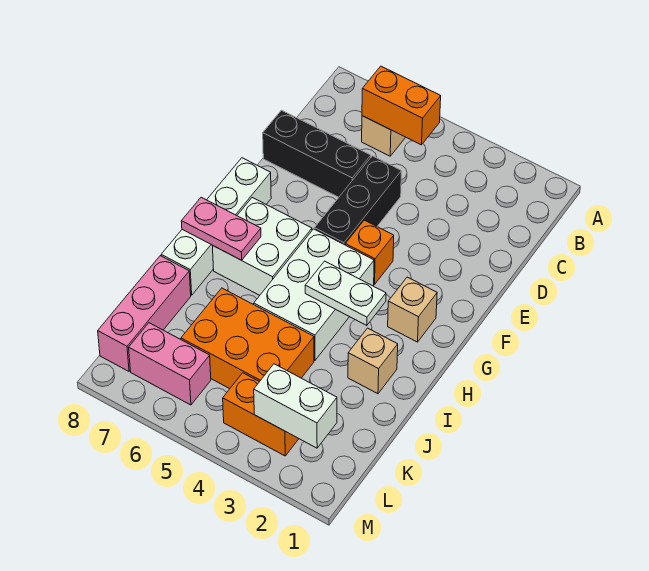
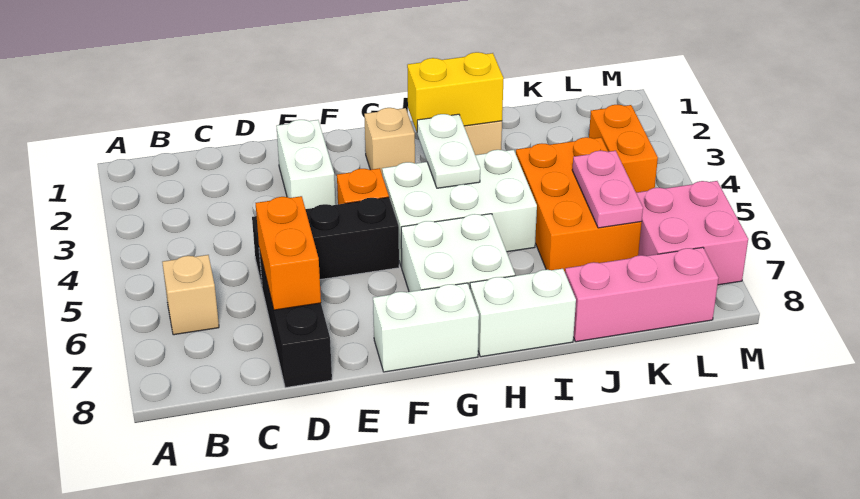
orange brick B5:B6 level 2 -> orange brick D6:D7 level 2
none -> yellow brick H2:I2 level 2
pink plate H7:H8 level 2 -> pink plate K5:K6 level 2
white brick L2:L3 level 2 -> white brick E2:E3 level 1
pink brick L6:L7 level 1 -> pink brick L6:M7 level 1

